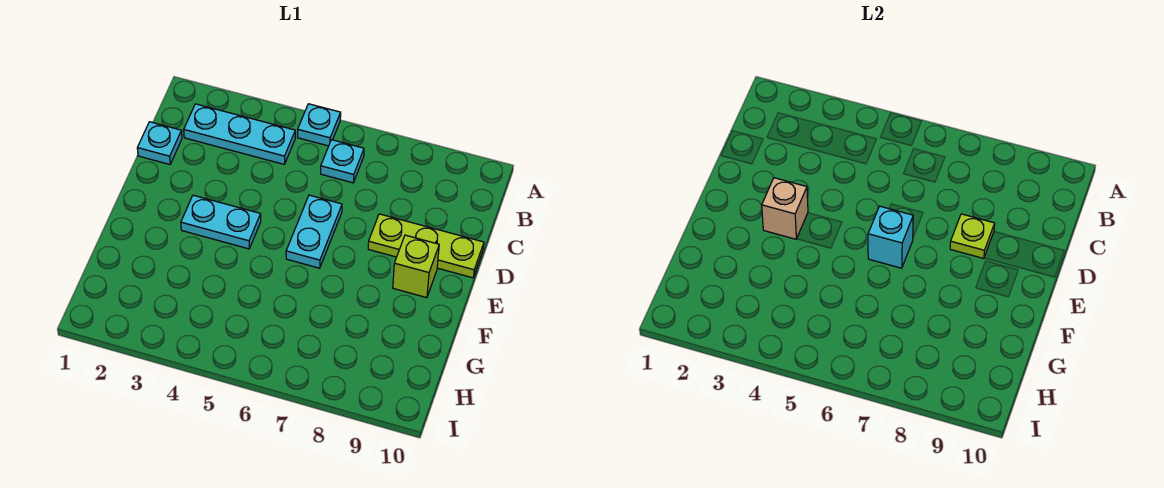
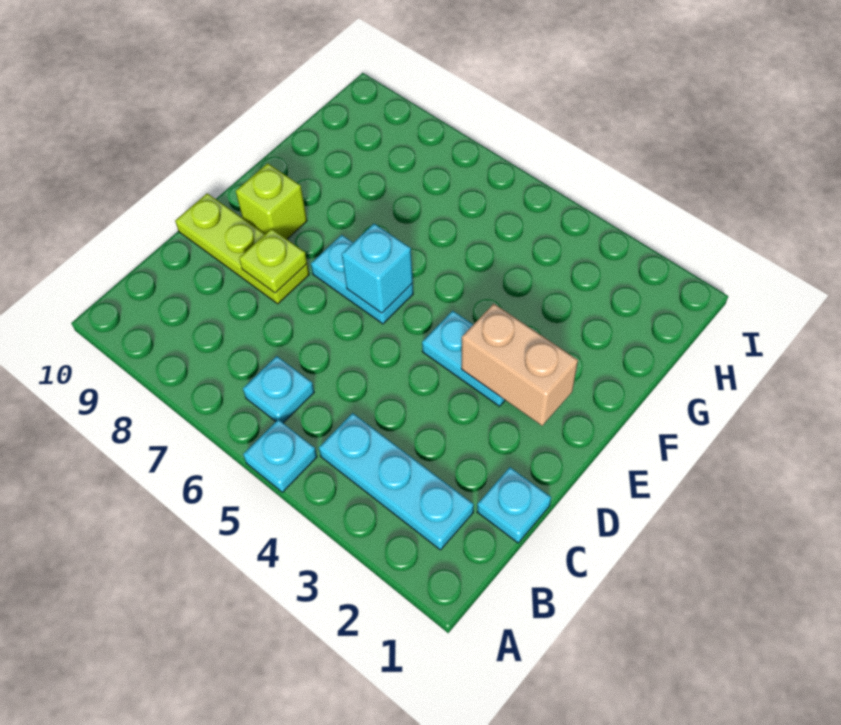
cyan plate D6:E6 level 1 -> cyan plate E6:E7 level 1
tan brick E3 level 2 -> tan brick E2:E3 level 2

